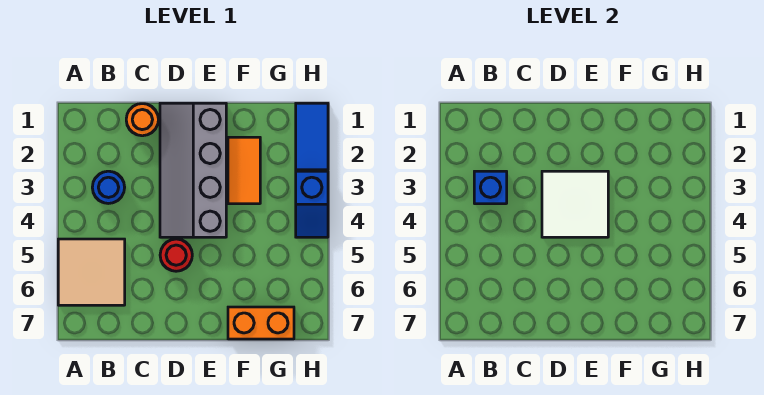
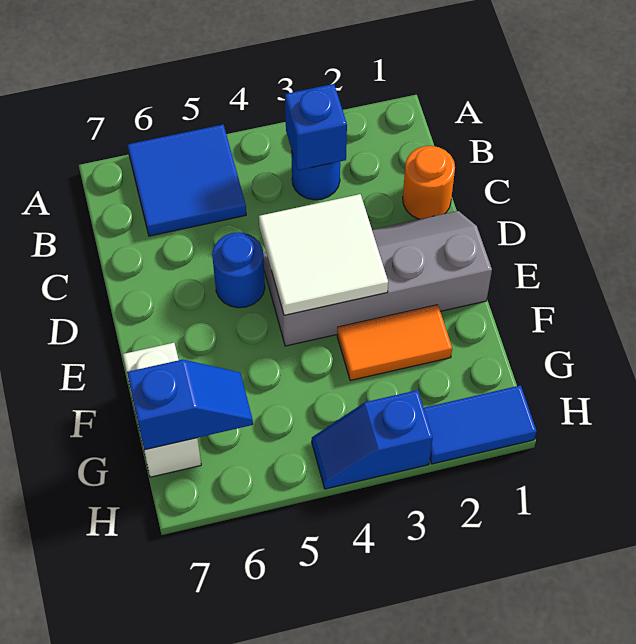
tan tile A5:B6 level 1 -> blue tile A5:B6 level 1
red round brick D5 level 1 -> blue round brick D5 level 1
orange brick F7:G7 level 1 -> white brick F7:G7 level 1
none -> blue slope G6:G7 level 2 top 7

